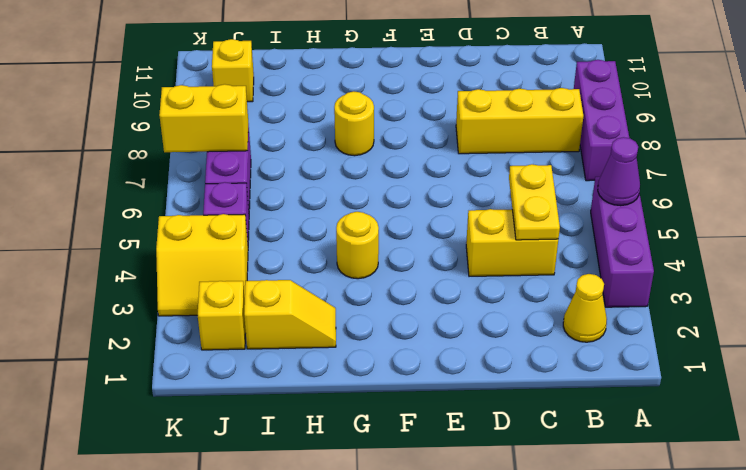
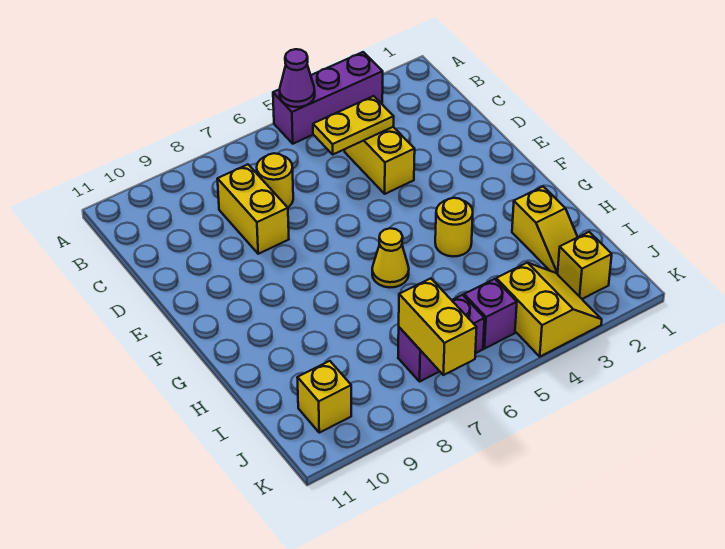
purple brick A7:A9 level 1 -> none
yellow cone B2 level 1 -> yellow cone G6 level 1
yellow brick B8:D8 level 1 -> yellow brick C8:D8 level 1
yellow round brick G8 level 1 -> yellow round brick C7 level 1
yellow slope H2:I2 level 1 top I -> yellow slope H2:I2 level 1 top H

